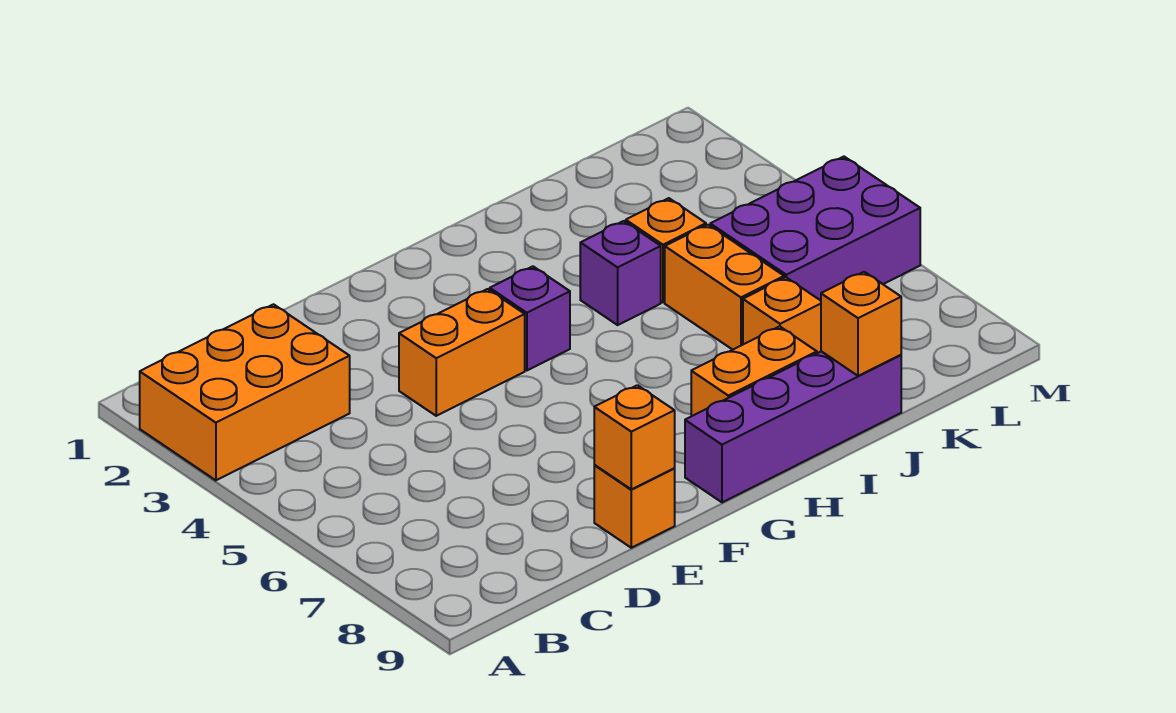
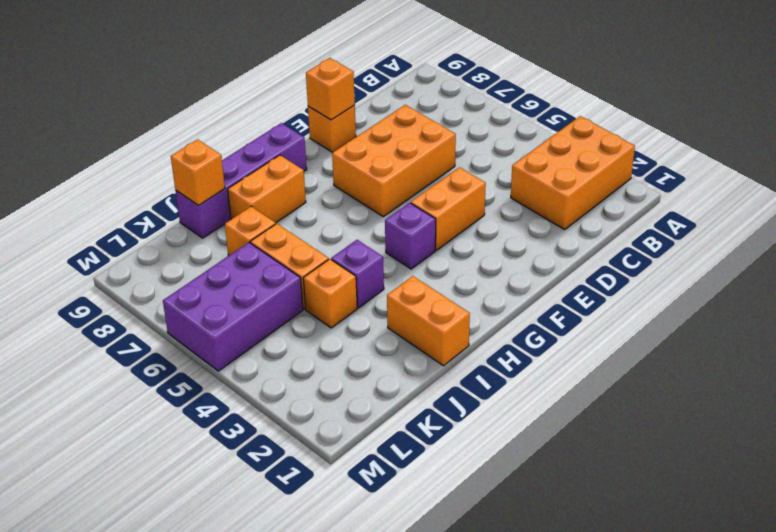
none -> orange brick D6:F7 level 1
none -> orange brick I1:I2 level 1

